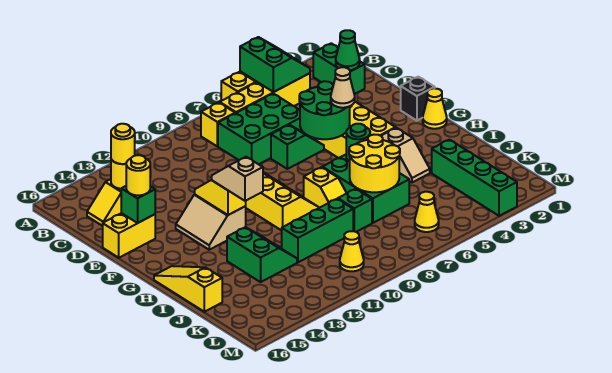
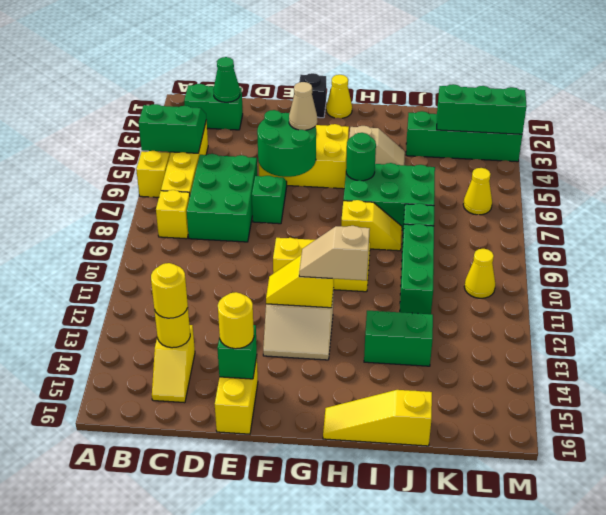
yellow round brick I6:J7 level 2 -> none
none -> green brick K3:M3 level 2

